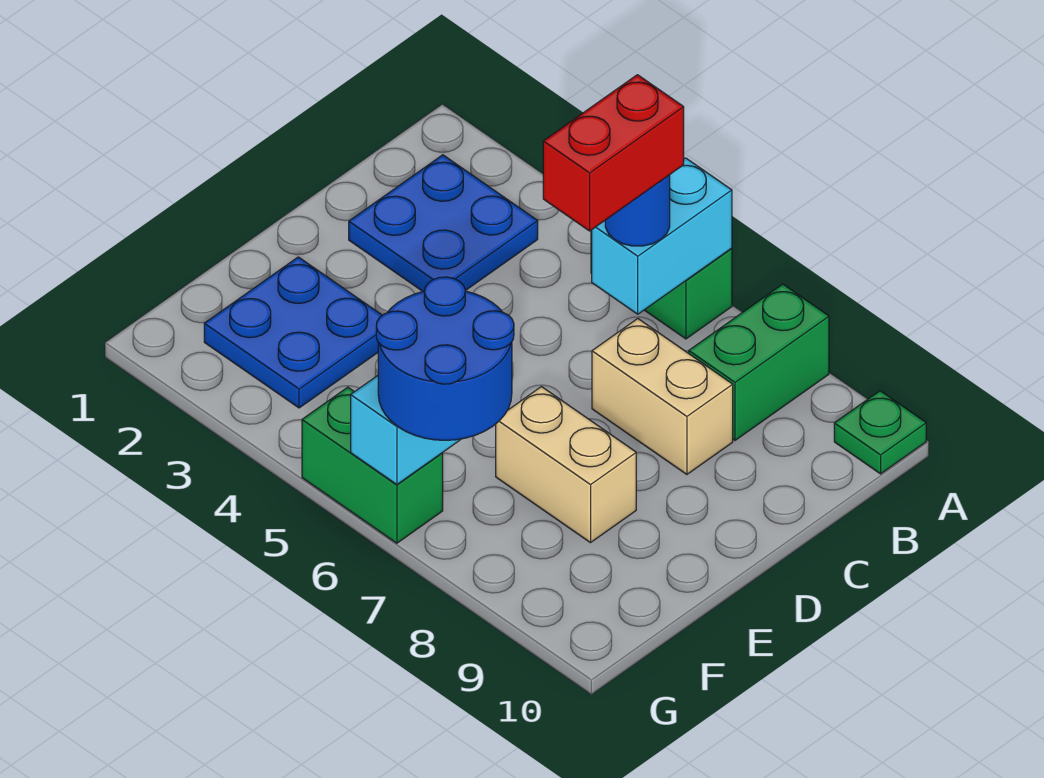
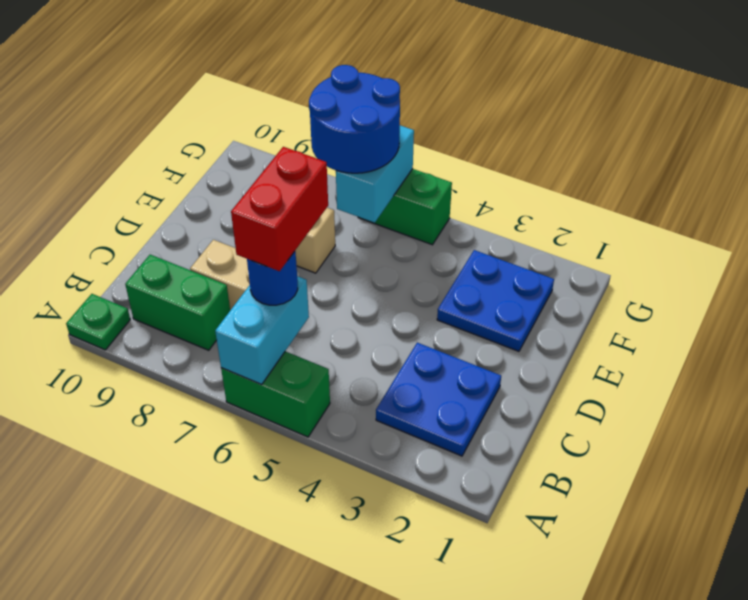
green brick A8:B8 level 1 -> green brick B8:B9 level 1

